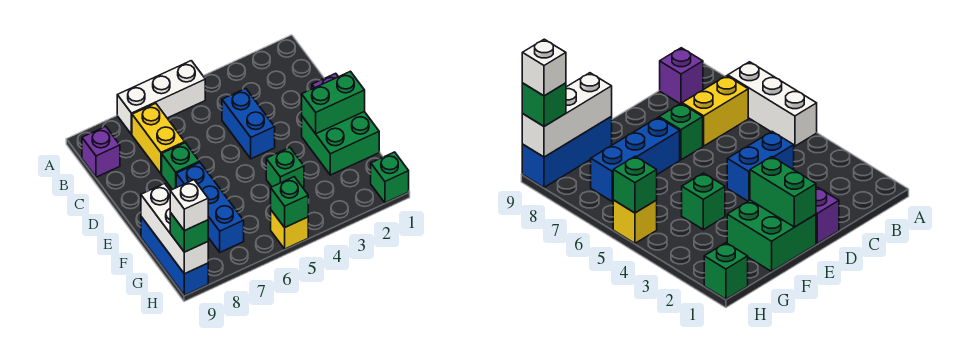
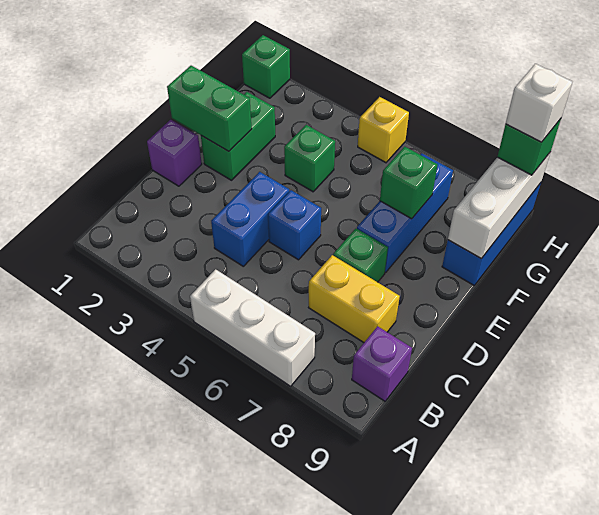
yellow brick B7:C7 level 1 -> yellow brick C7:C8 level 1
none -> blue brick D5 level 1
green brick E1:F2 level 1 -> green brick E2:F2 level 1
green brick H5 level 2 -> green brick F7 level 2

